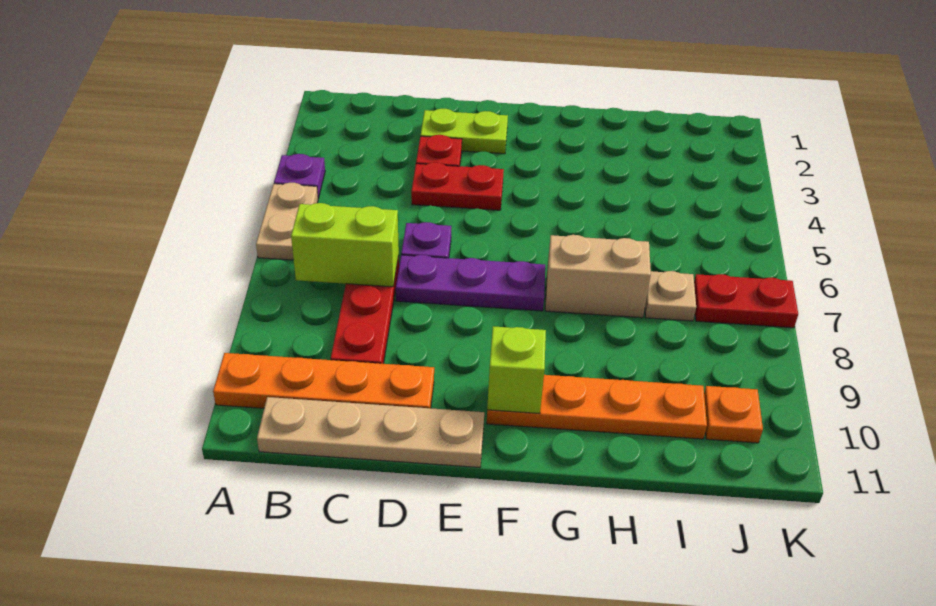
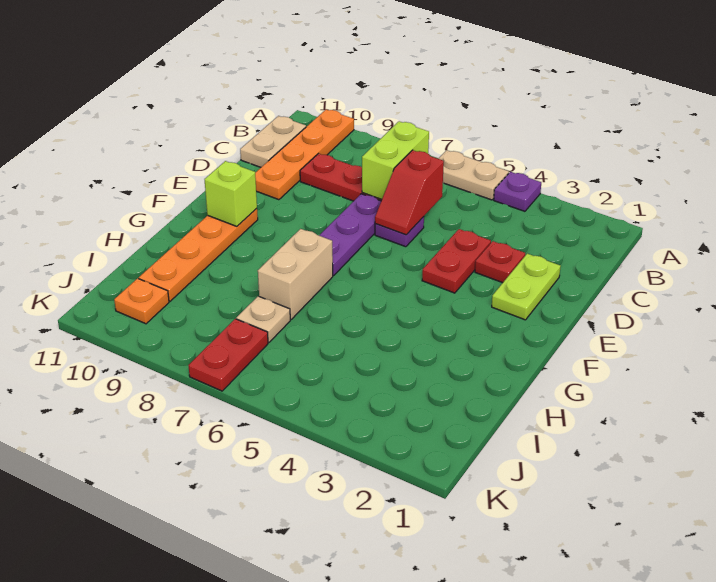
tan plate B11:E11 level 1 -> tan plate B11:C11 level 1
none -> red slope C6:D6 level 2 top C

